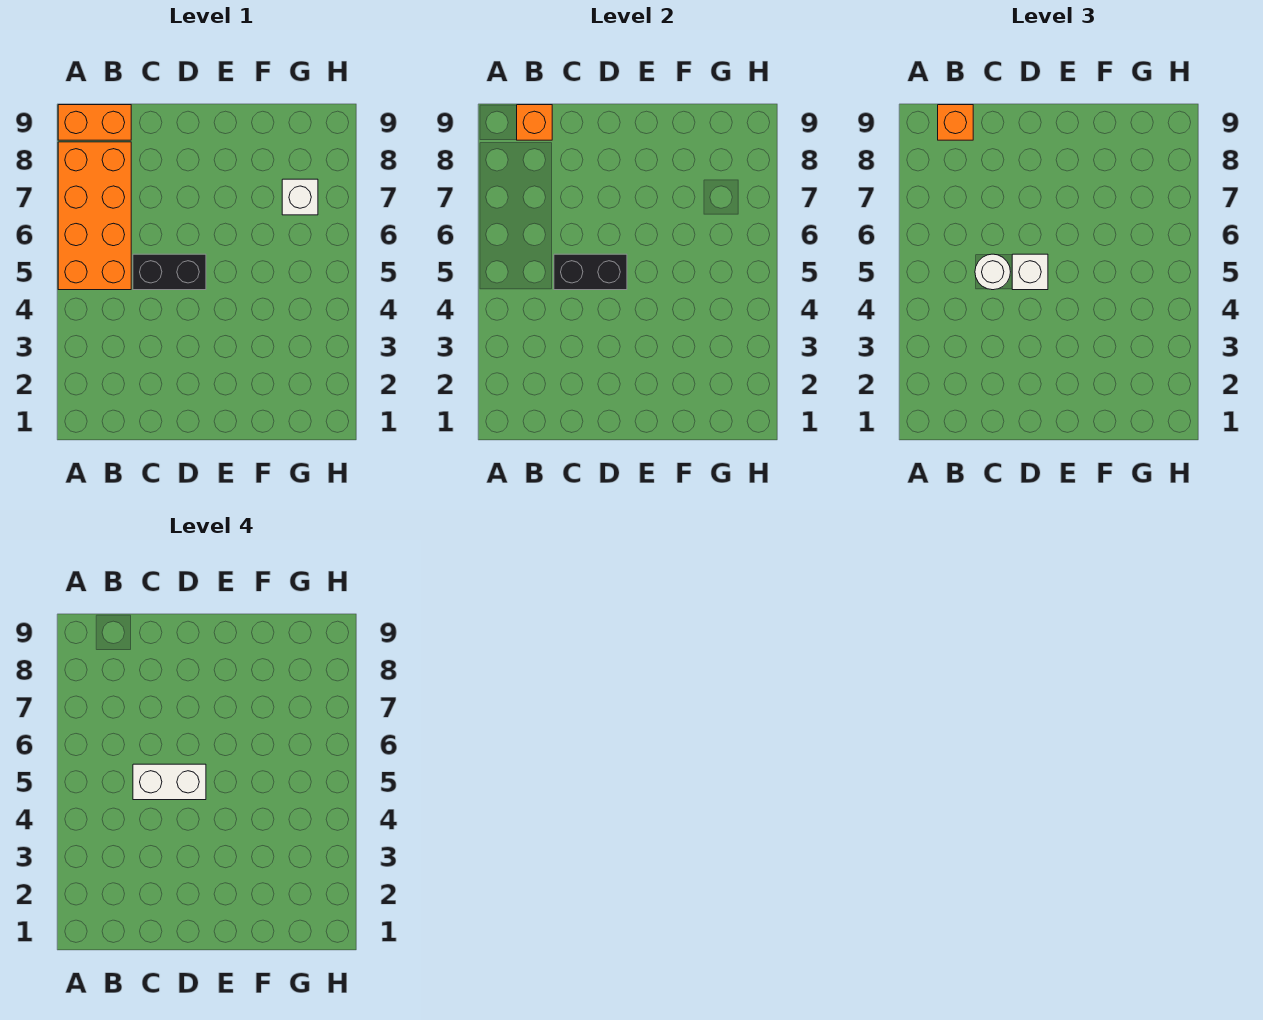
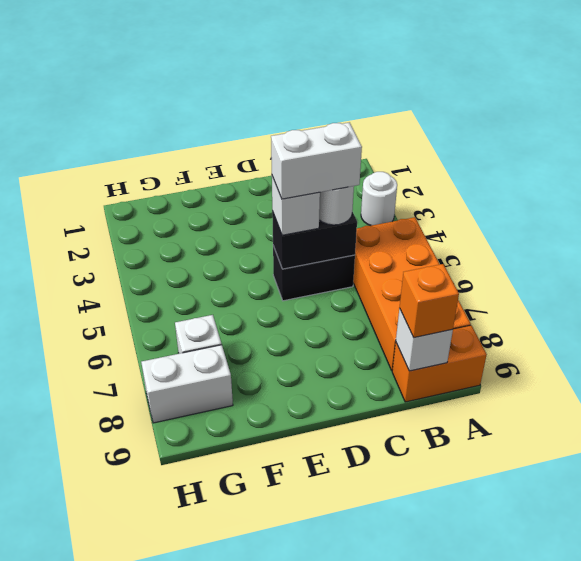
none -> white round brick A3 level 1
orange brick B9 level 2 -> white brick B9 level 2
none -> white brick G8:H8 level 1

